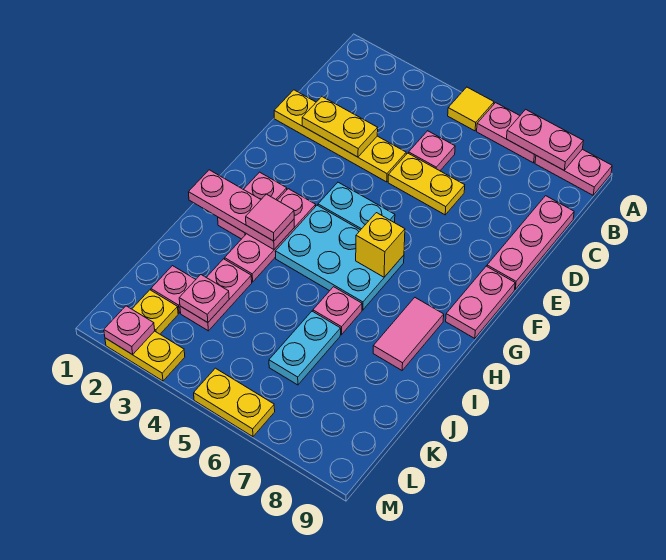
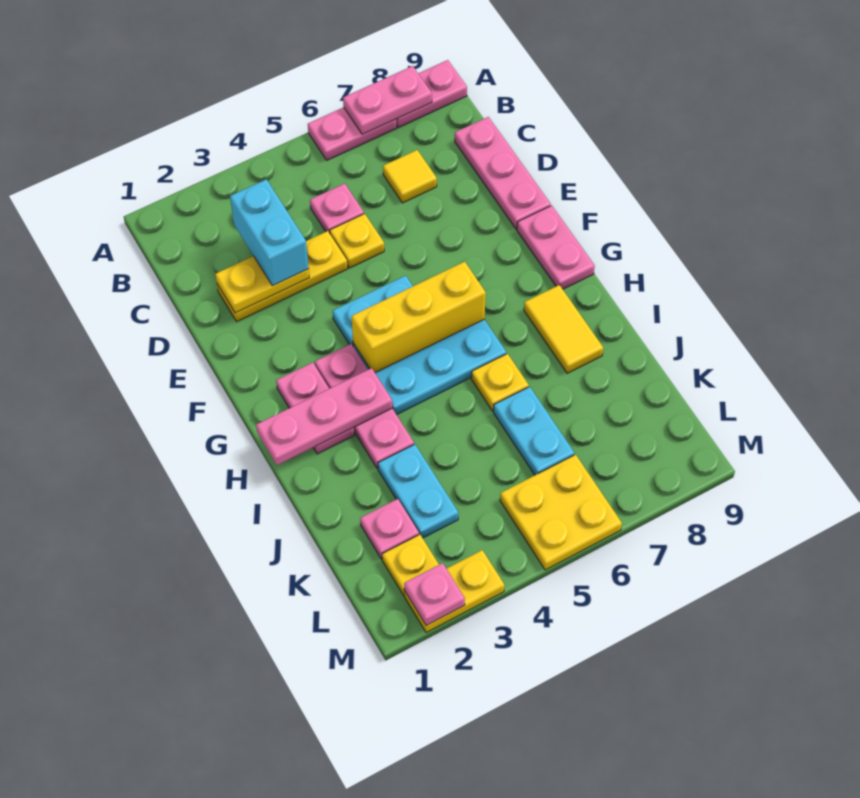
yellow tile A5 level 1 -> yellow tile C7 level 1
none -> cyan brick C3:D3 level 3
yellow plate D1:D4 level 1 -> yellow plate D2:D4 level 1
yellow plate D5:D6 level 1 -> yellow plate D5 level 1
yellow brick G6 level 2 -> yellow brick G4:G6 level 2
pink tile H3 level 3 -> none
pink tile H8:I8 level 1 -> yellow tile H8:I8 level 1
pink plate I6 level 1 -> yellow plate I6 level 1
pink plate J3:K3 level 1 -> cyan plate J3:K3 level 1
pink plate K3 level 2 -> none
yellow plate M5:M6 level 1 -> yellow plate L5:M6 level 1

